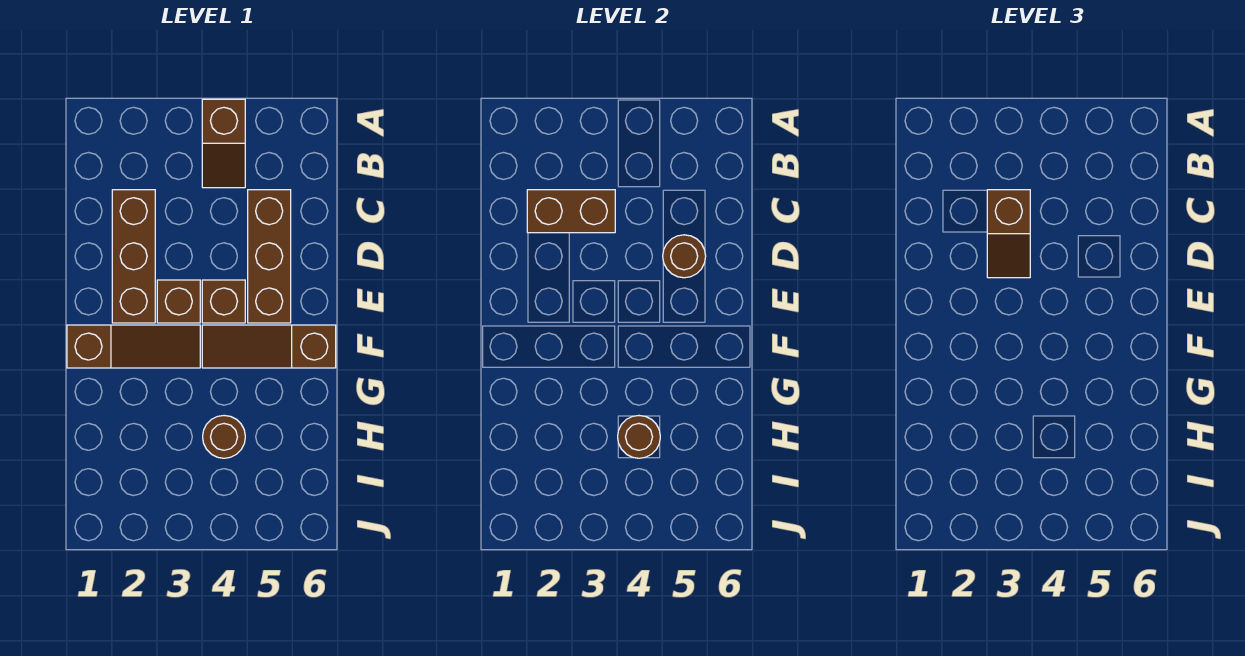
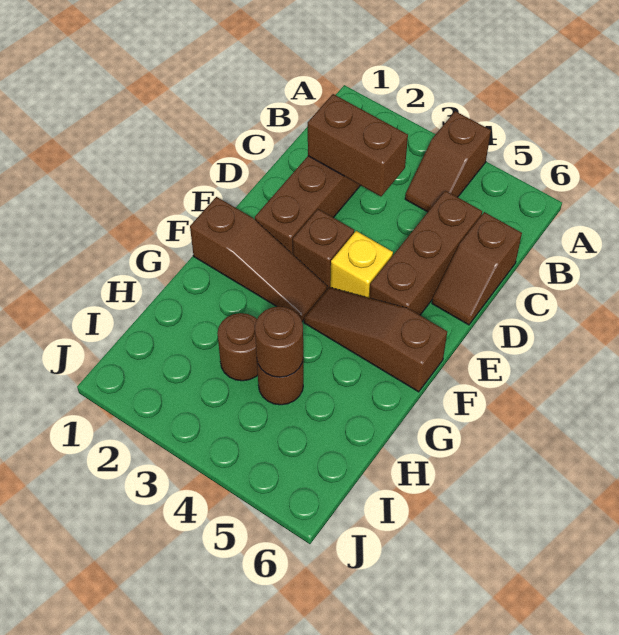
brown slope C3:D3 level 3 top C -> brown slope C6:D6 level 1 top C
brown round brick D5 level 2 -> brown round brick H3 level 1
brown brick E4 level 1 -> yellow brick E4 level 1

